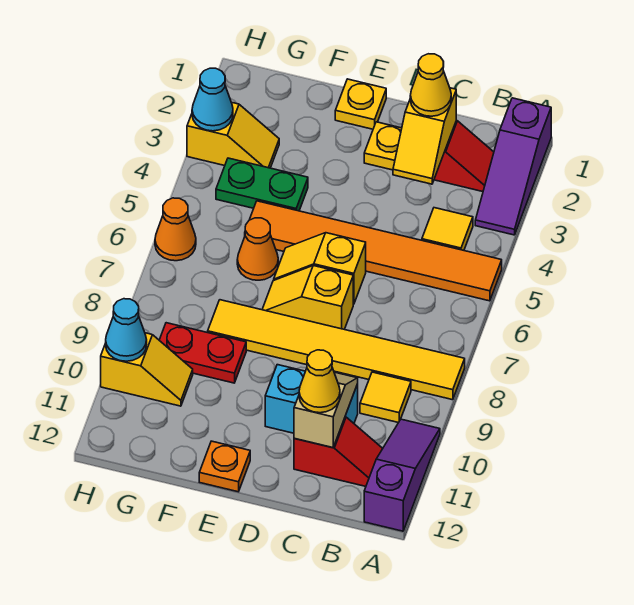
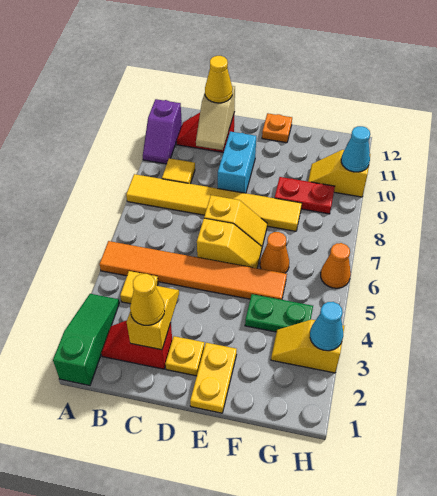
purple slope A1:A3 level 1 top 1 -> green slope A1:A3 level 1 top 1
purple slope A10:A12 level 1 top 12 -> purple slope A10:A11 level 1 top 11
cyan brick C10:D10 level 1 -> cyan brick D9:D10 level 1
yellow plate E1 level 1 -> yellow plate E1:E2 level 1

